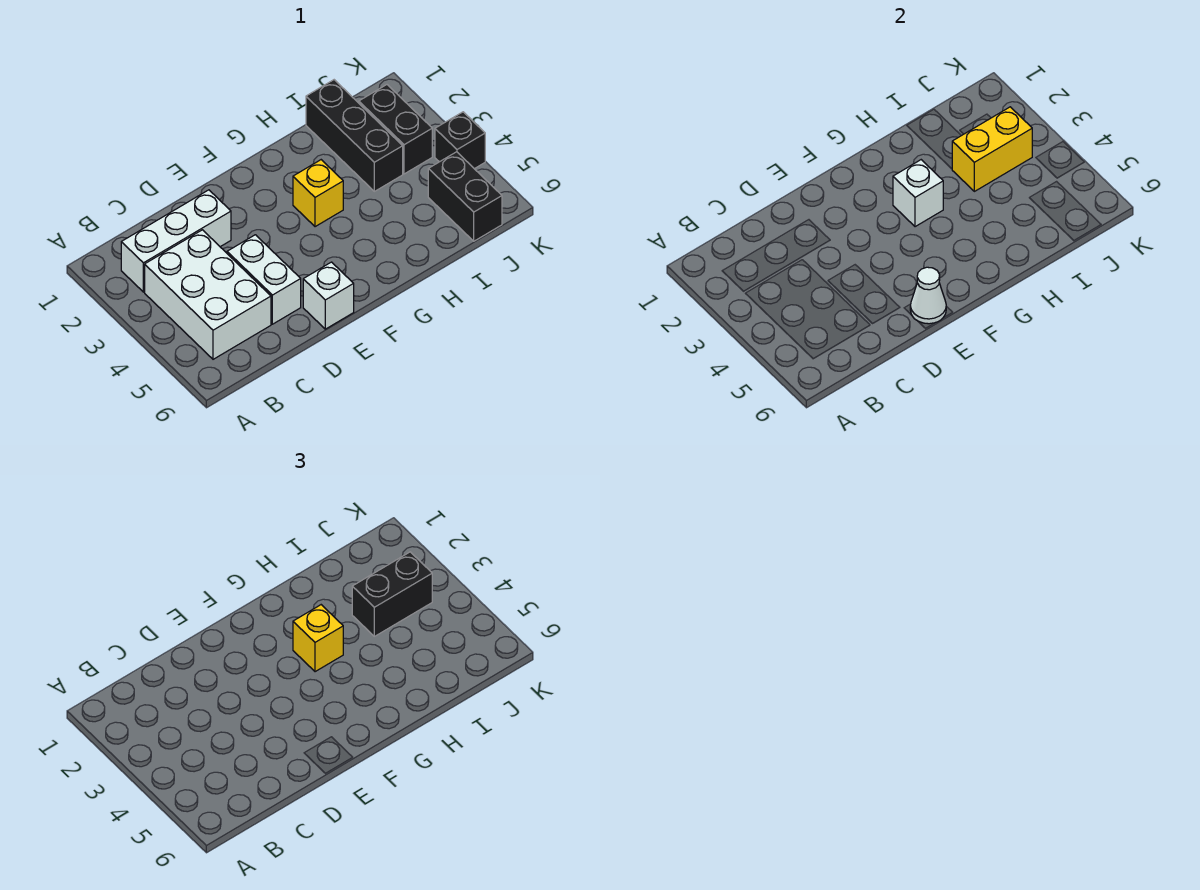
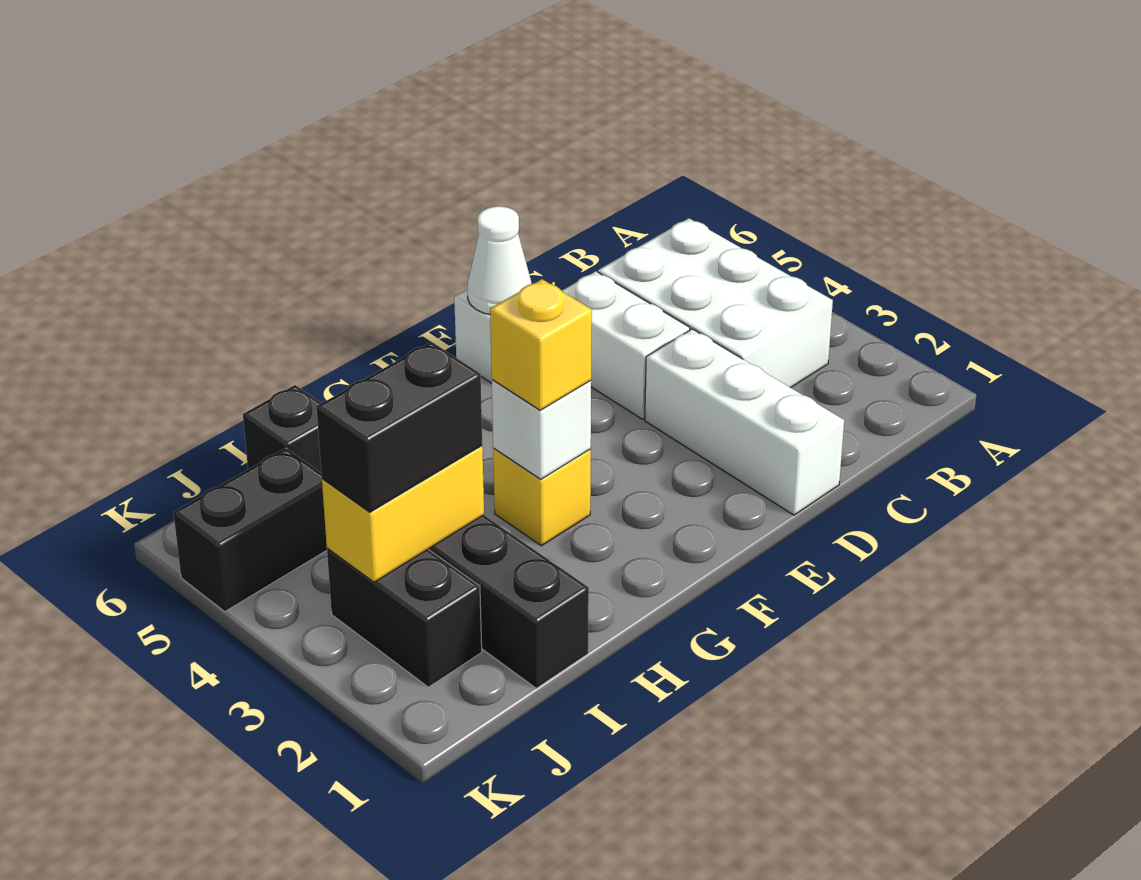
white brick B2:D2 level 1 -> white brick D1:D3 level 1
black brick J5:J6 level 1 -> black brick J5:K5 level 1
black brick K4 level 1 -> black brick I6 level 1

